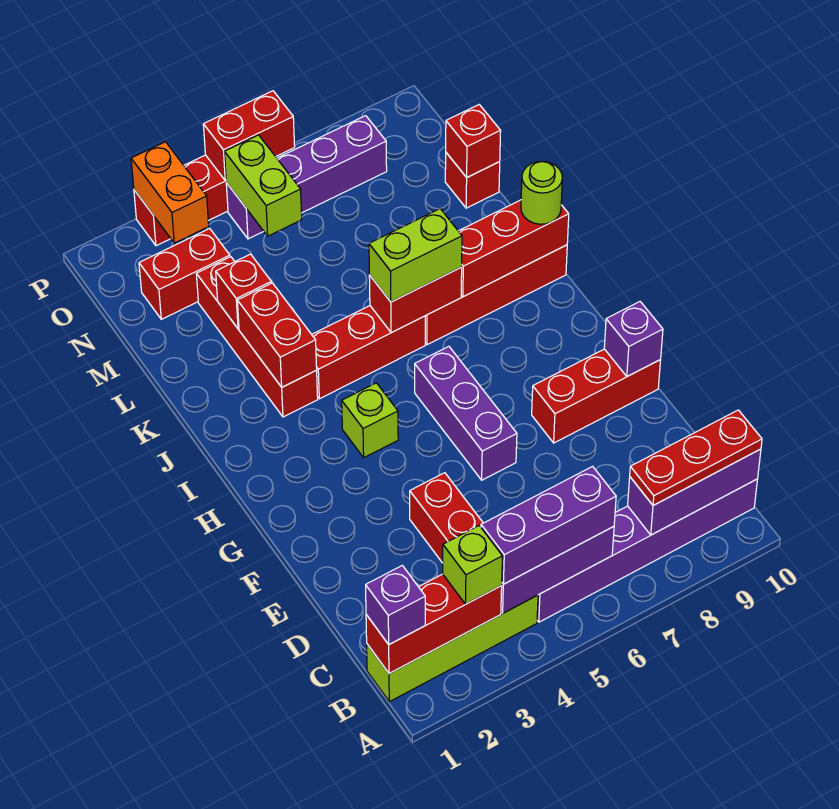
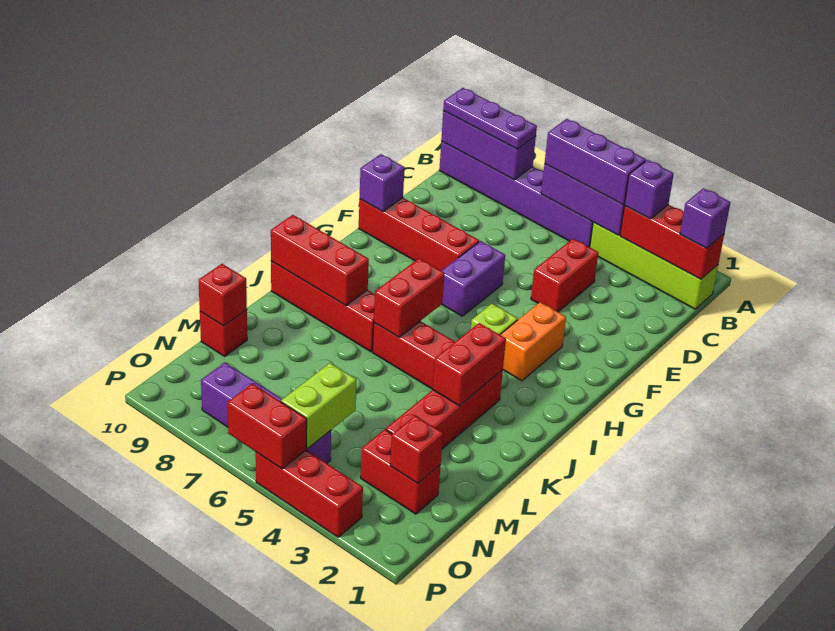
lime brick B3 level 3 -> purple brick B3 level 3
red plate B8:B10 level 3 -> purple plate B8:B10 level 3
purple brick F6:H6 level 1 -> purple brick F6:G6 level 1
red brick F8:F10 level 1 -> red brick F7:F10 level 1
red brick J6:J7 level 2 -> red brick I6:J6 level 2
lime brick J6:J7 level 3 -> none
lime round brick J10 level 3 -> none
red brick L3 level 2 -> red brick N2 level 2
orange brick O3:P3 level 2 -> orange brick G3:H3 level 1

